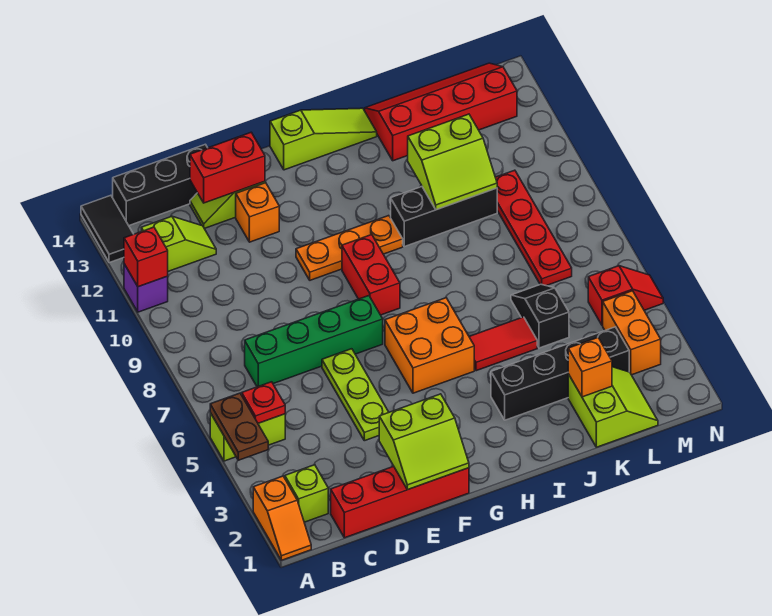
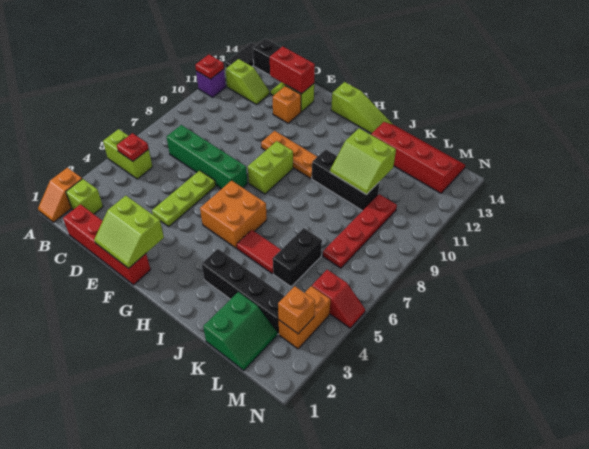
brown plate A4:A5 level 2 -> none
red brick A11 level 2 -> red plate A11 level 2
red brick G8:G9 level 1 -> lime brick G8:G9 level 1
lime slope K1:L2 level 1 top K -> green slope K1:L2 level 1 top K
orange brick K2 level 2 -> orange brick M3 level 2
black slope K5:K6 level 1 top 5 -> black brick K5:K6 level 1

